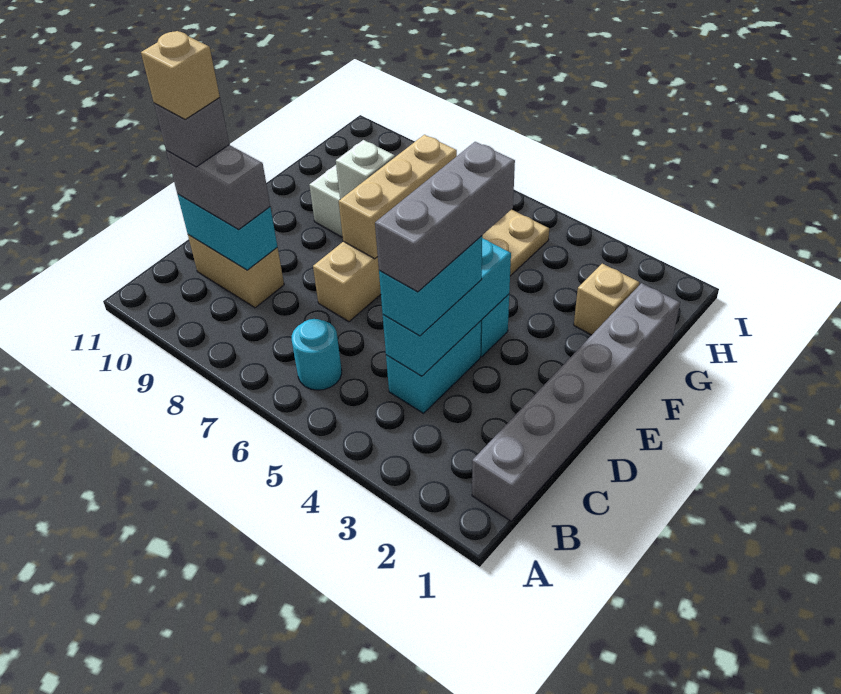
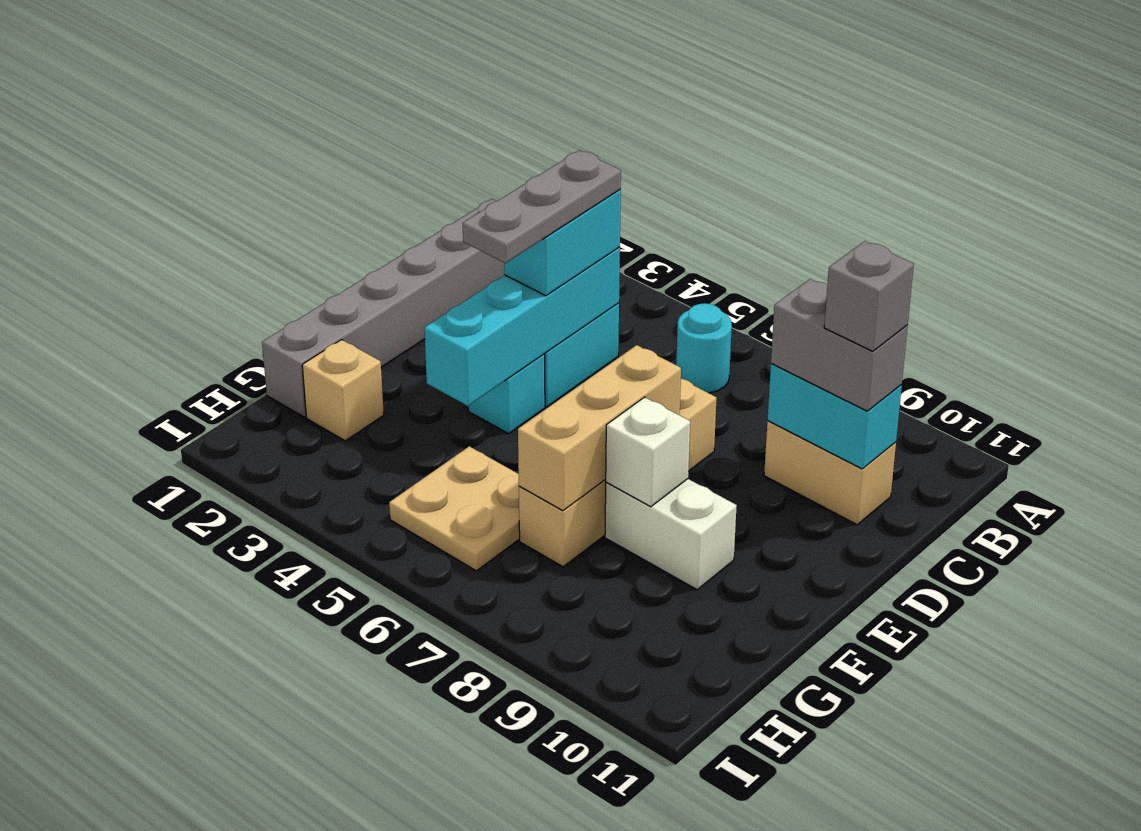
cyan brick C4:E4 level 2 -> cyan brick C4:F4 level 2
grey brick C4:E4 level 4 -> grey plate C4:E4 level 4
tan brick C10 level 5 -> none

